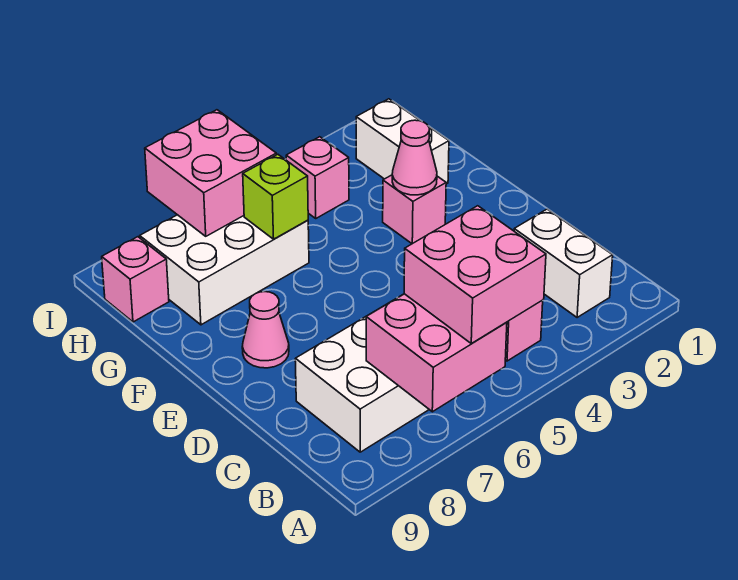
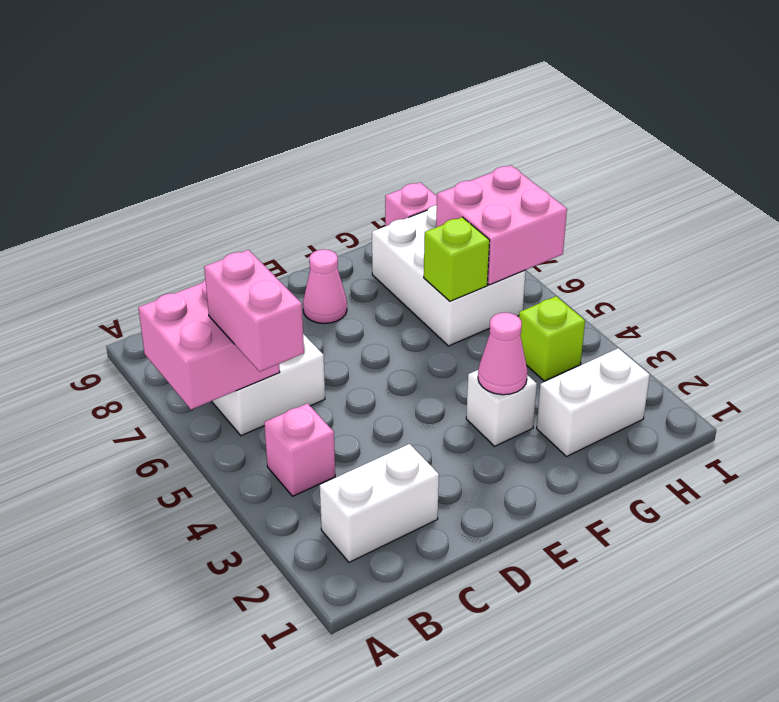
pink brick A5:B6 level 3 -> pink brick B5:B6 level 3
pink brick F3 level 1 -> white brick F3 level 1
pink brick H4 level 1 -> lime brick H4 level 1

